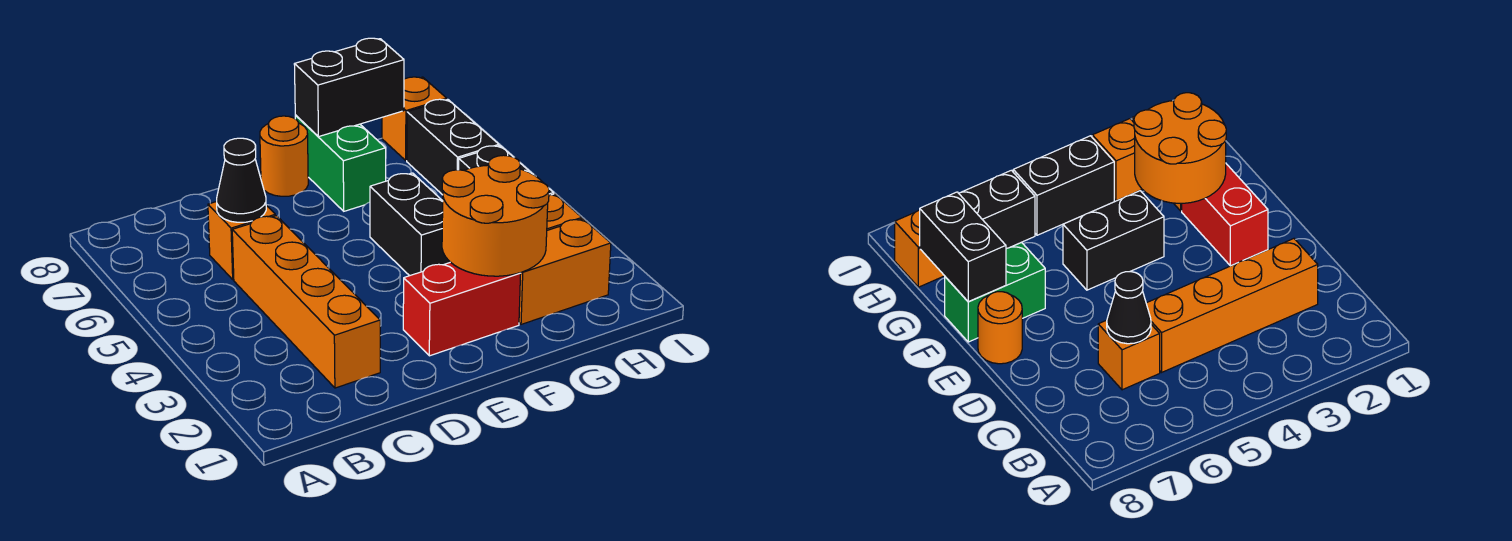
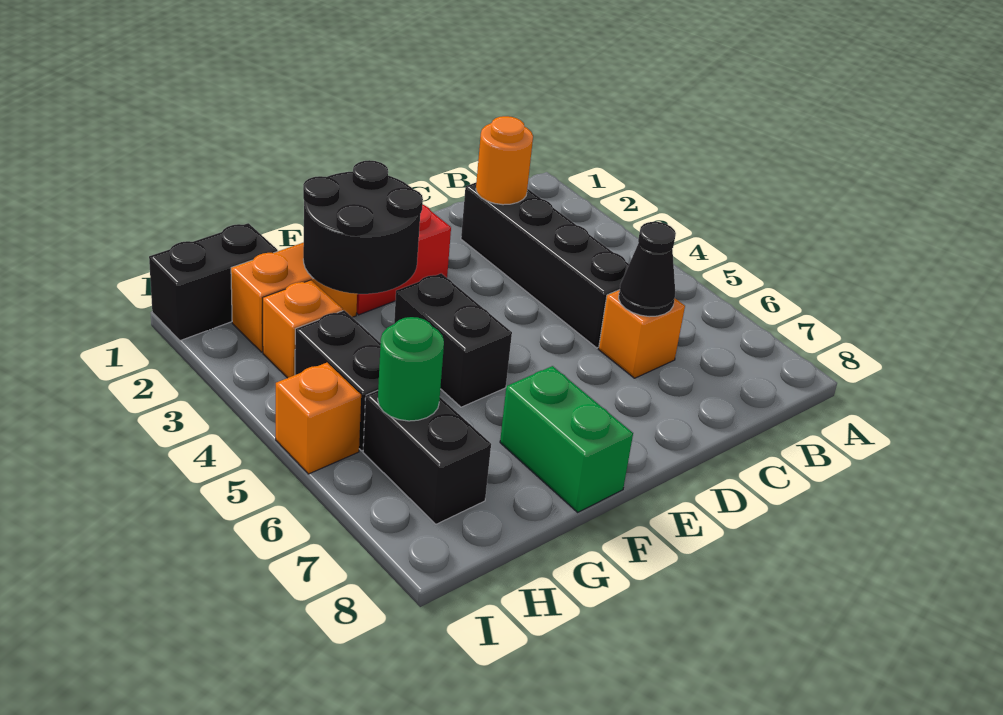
orange brick C2:C5 level 1 -> black brick C2:C5 level 1
orange round brick E8 level 1 -> orange round brick C2 level 2
orange round brick F2:G3 level 2 -> black round brick F2:G3 level 2
black brick F8:G8 level 2 -> black brick H1:I1 level 1
none -> green round brick H6 level 2
orange brick H8 level 1 -> orange brick I5 level 1

